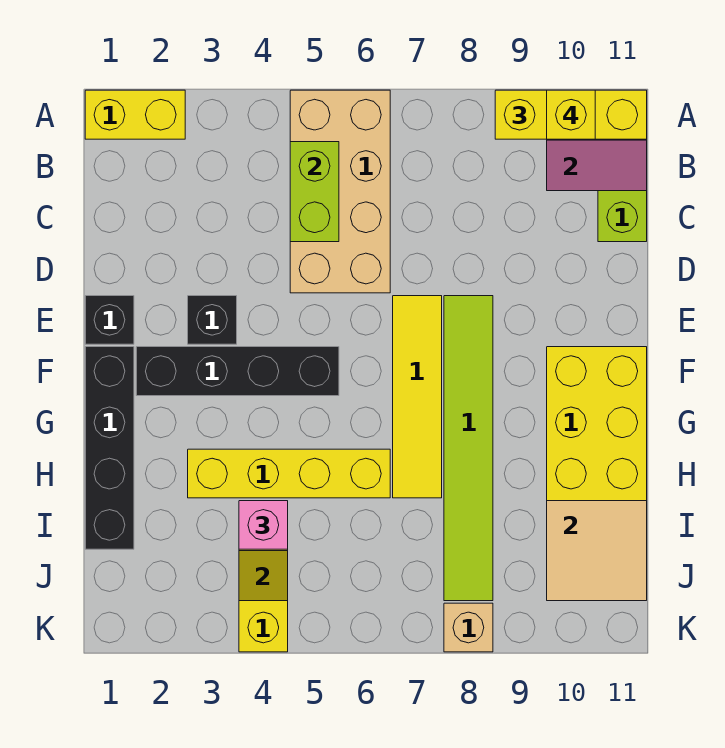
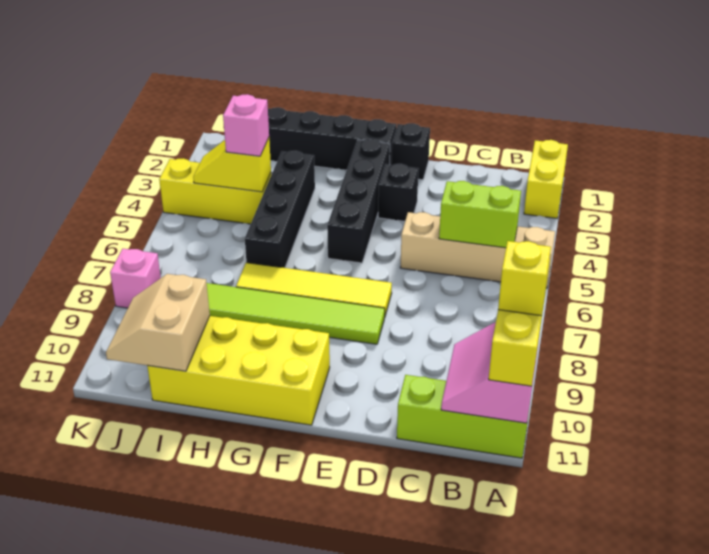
tan brick A5:D6 level 1 -> tan brick A5:D5 level 1
yellow brick H3:H6 level 1 -> black brick H3:H6 level 1
tan tile I10:J11 level 2 -> tan slope I10:J11 level 2 top I
tan brick K8 level 1 -> pink brick K8 level 1

